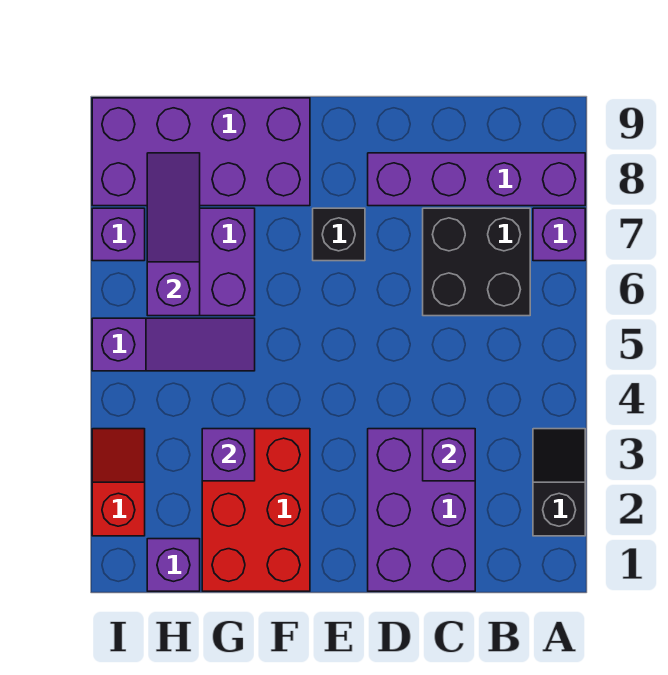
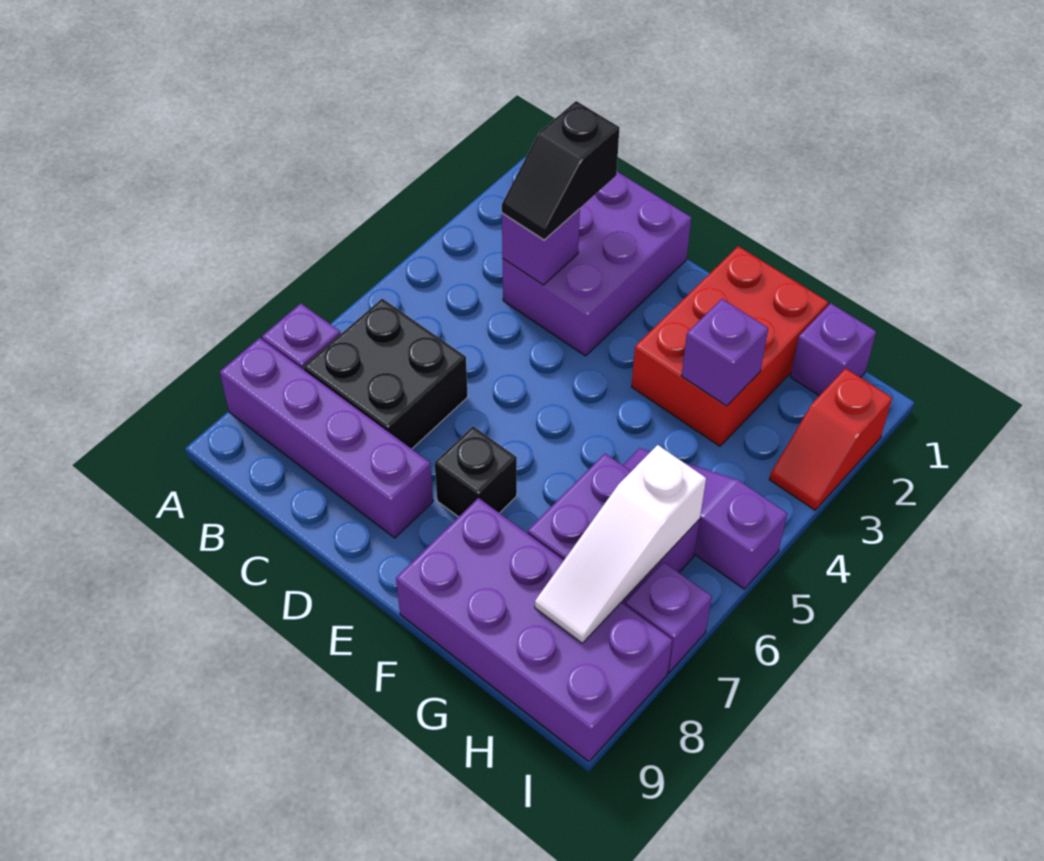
black slope A2:A3 level 1 top 2 -> black slope C2:C3 level 3 top 2
purple slope H6:H8 level 2 top 6 -> white slope H6:H8 level 2 top 6

